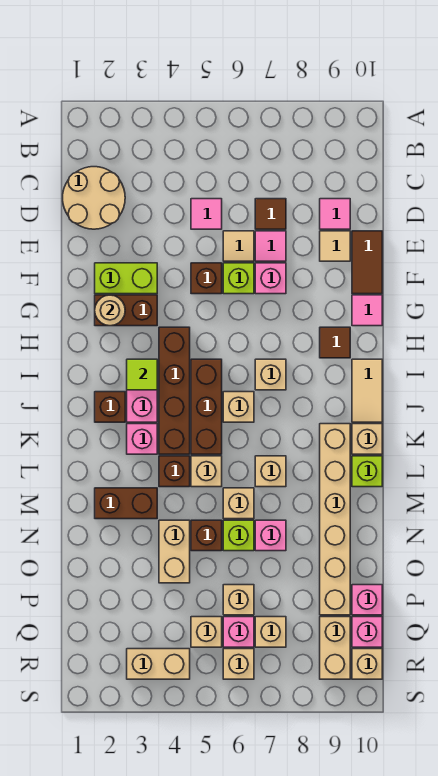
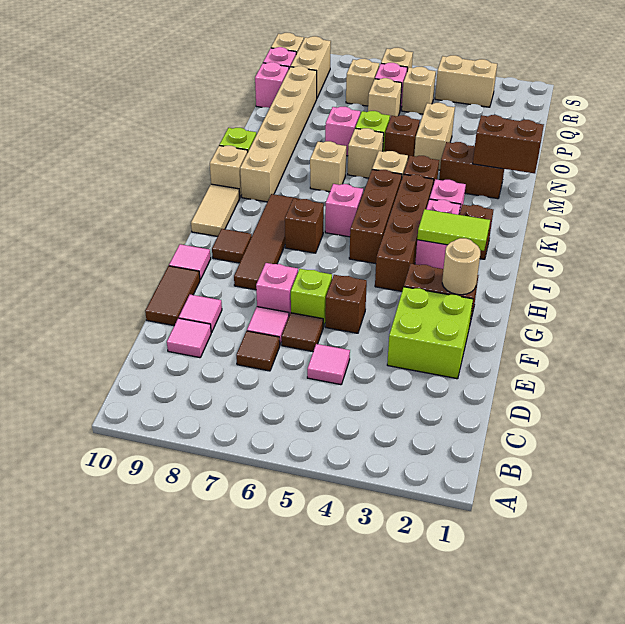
tan round brick C1:D2 level 1 -> none
tan tile E6 level 1 -> brown tile E6 level 1
tan tile E9 level 1 -> pink tile E9 level 1
lime brick F2:F3 level 1 -> lime brick E2:F3 level 1
none -> brown tile G8:J8 level 1
lime tile I3 level 2 -> lime tile I2:I3 level 2
tan brick I7 level 1 -> brown brick I7 level 1
tan brick J6 level 1 -> pink brick J6 level 1
none -> brown brick M1:M2 level 2

